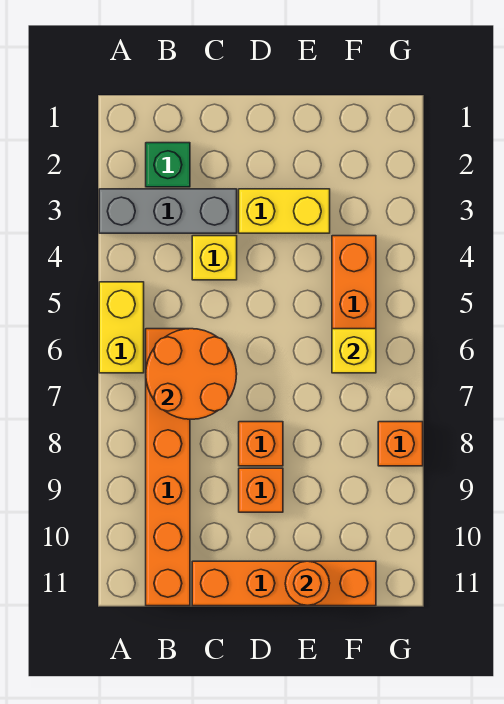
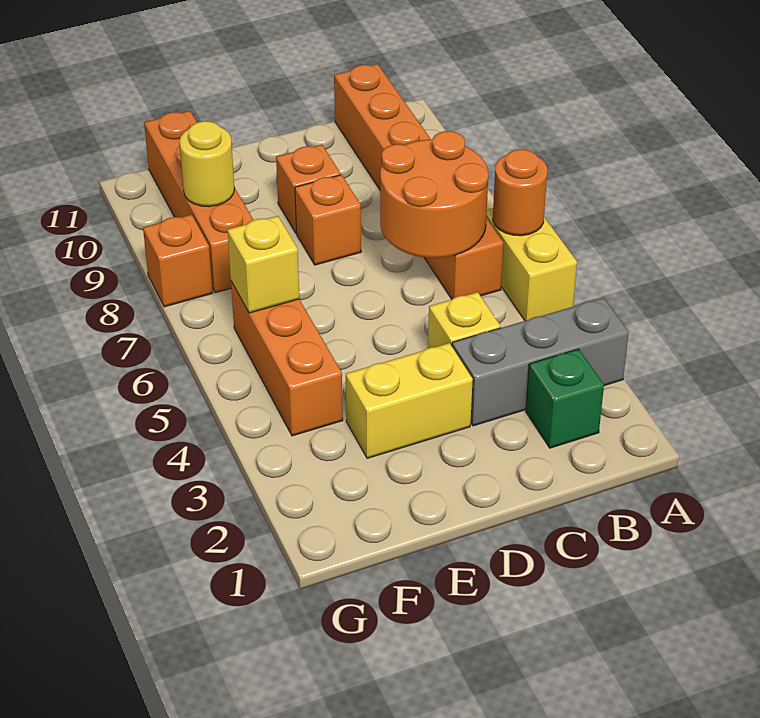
orange brick C11:F11 level 1 -> orange brick F8:F11 level 1
orange round brick E11 level 2 -> orange round brick A6 level 2
none -> yellow round brick F9 level 2

